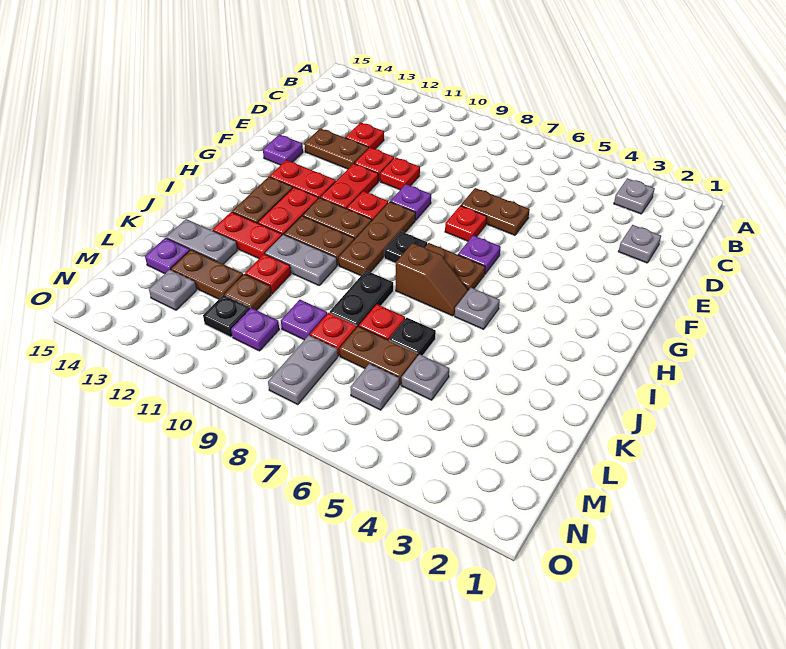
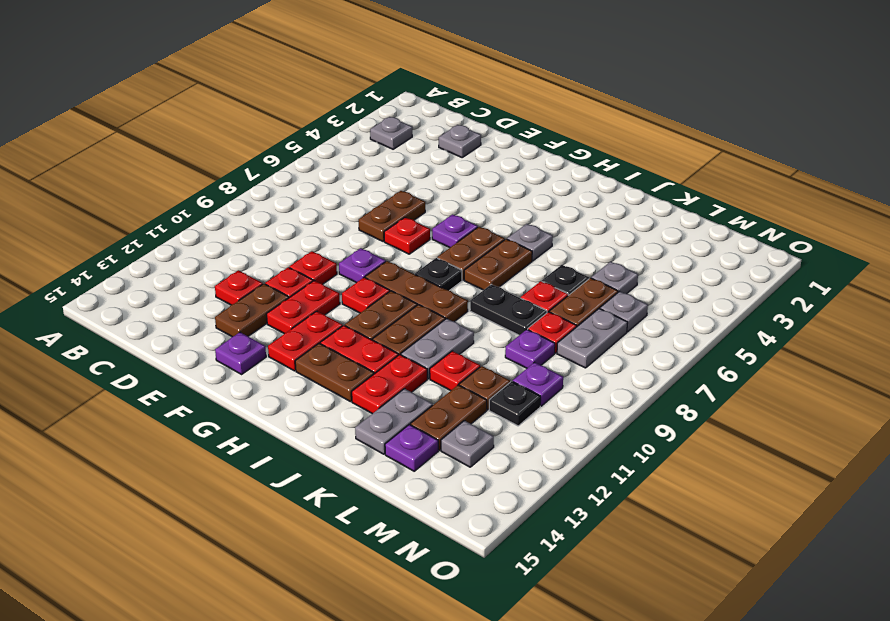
red plate F11:G11 level 1 -> red plate F11:F12 level 1
brown slope I6:I7 level 1 top 7 -> brown plate I6:I7 level 1
grey plate M8:N8 level 1 -> grey plate M7:M8 level 1

